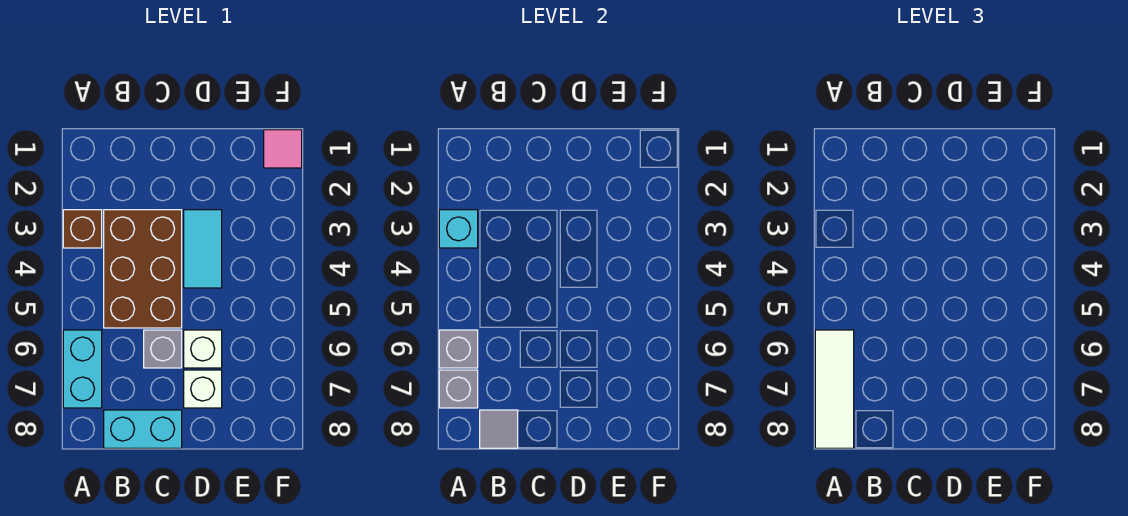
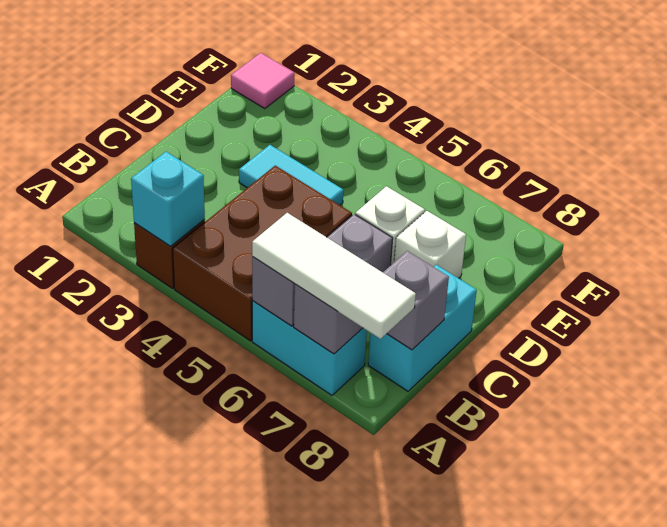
brown brick B3:C5 level 1 -> brown brick A4:C5 level 1
grey tile B8 level 2 -> grey brick B8 level 2

